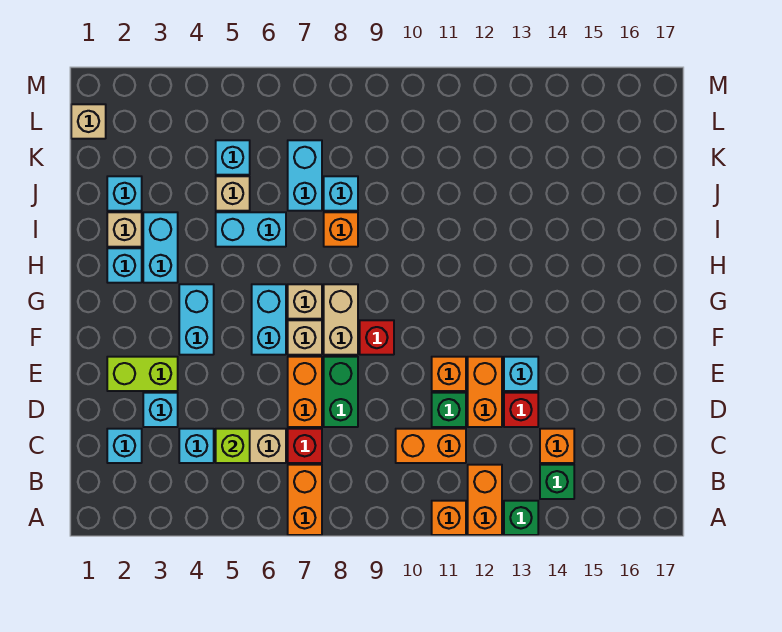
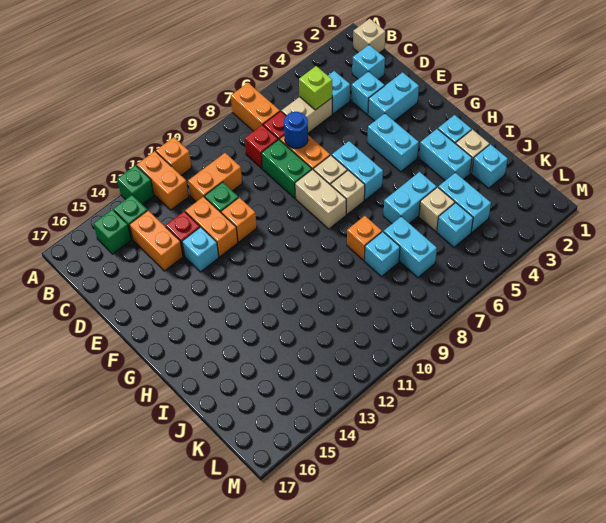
none -> green brick B15 level 1
orange brick C14 level 1 -> orange brick C14:D14 level 1
none -> blue round brick D7 level 2
lime brick E2:E3 level 1 -> cyan brick E2:E3 level 1
red brick F9 level 1 -> red brick C8 level 1
none -> cyan brick J4:K4 level 1
tan brick L1 level 1 -> tan brick B1 level 1

